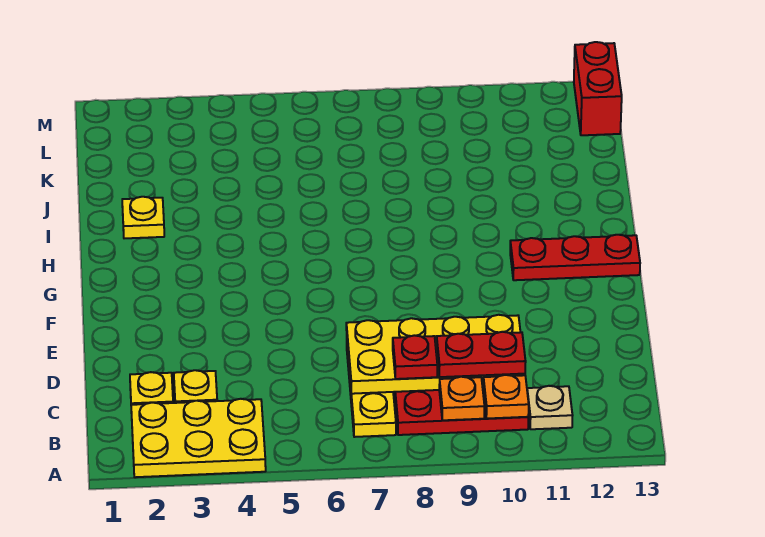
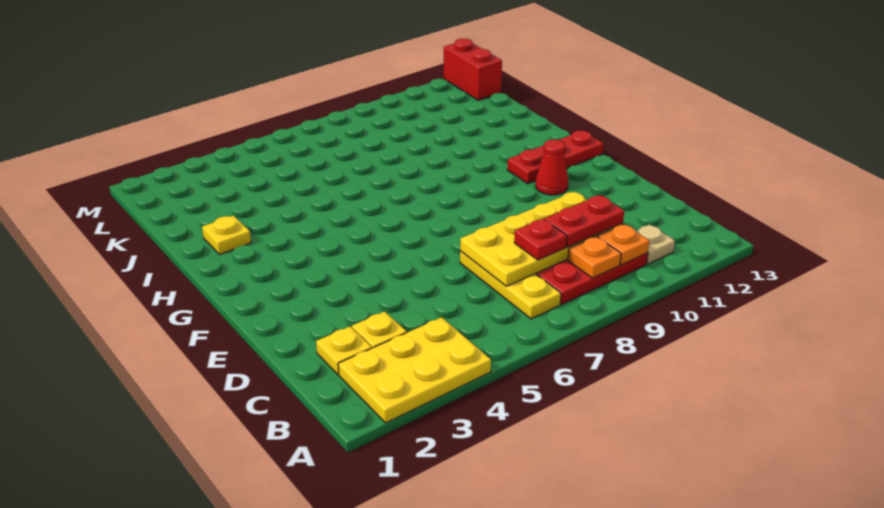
none -> red cone F11 level 1

